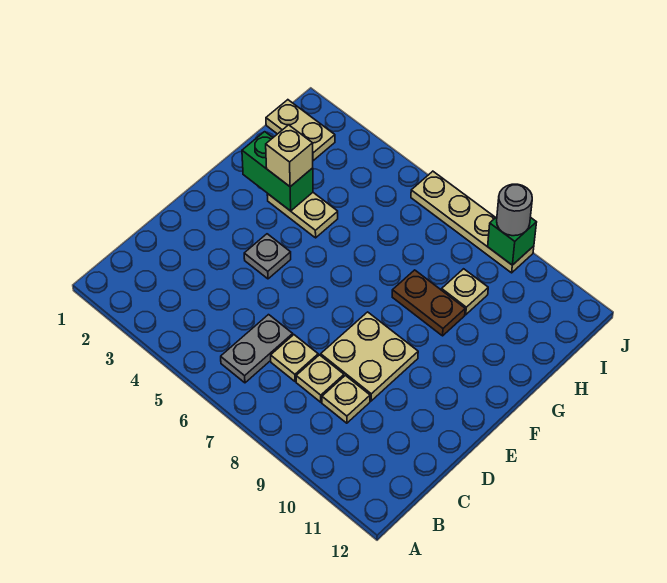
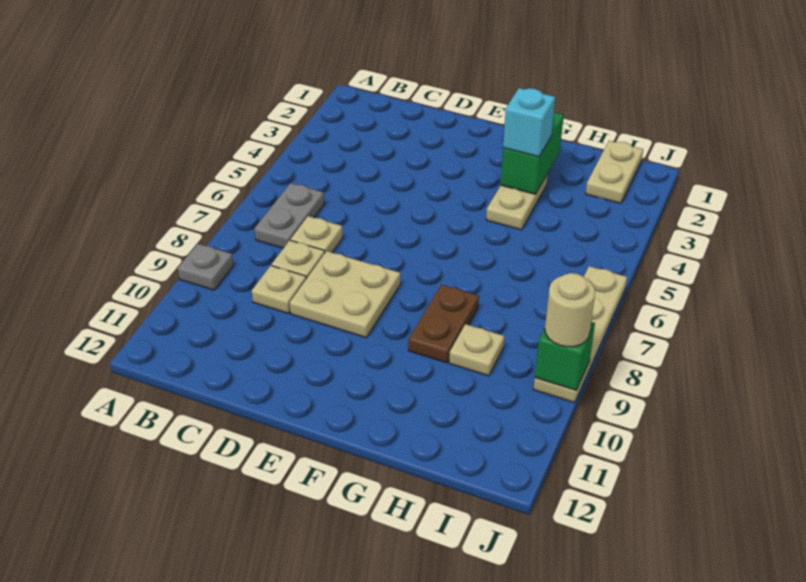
grey plate B6:C6 level 1 -> grey plate B6:B7 level 1
grey plate E4 level 1 -> grey plate A9 level 1
tan brick G3 level 3 -> cyan brick G3 level 3
grey round brick J9 level 3 -> tan round brick J9 level 3

